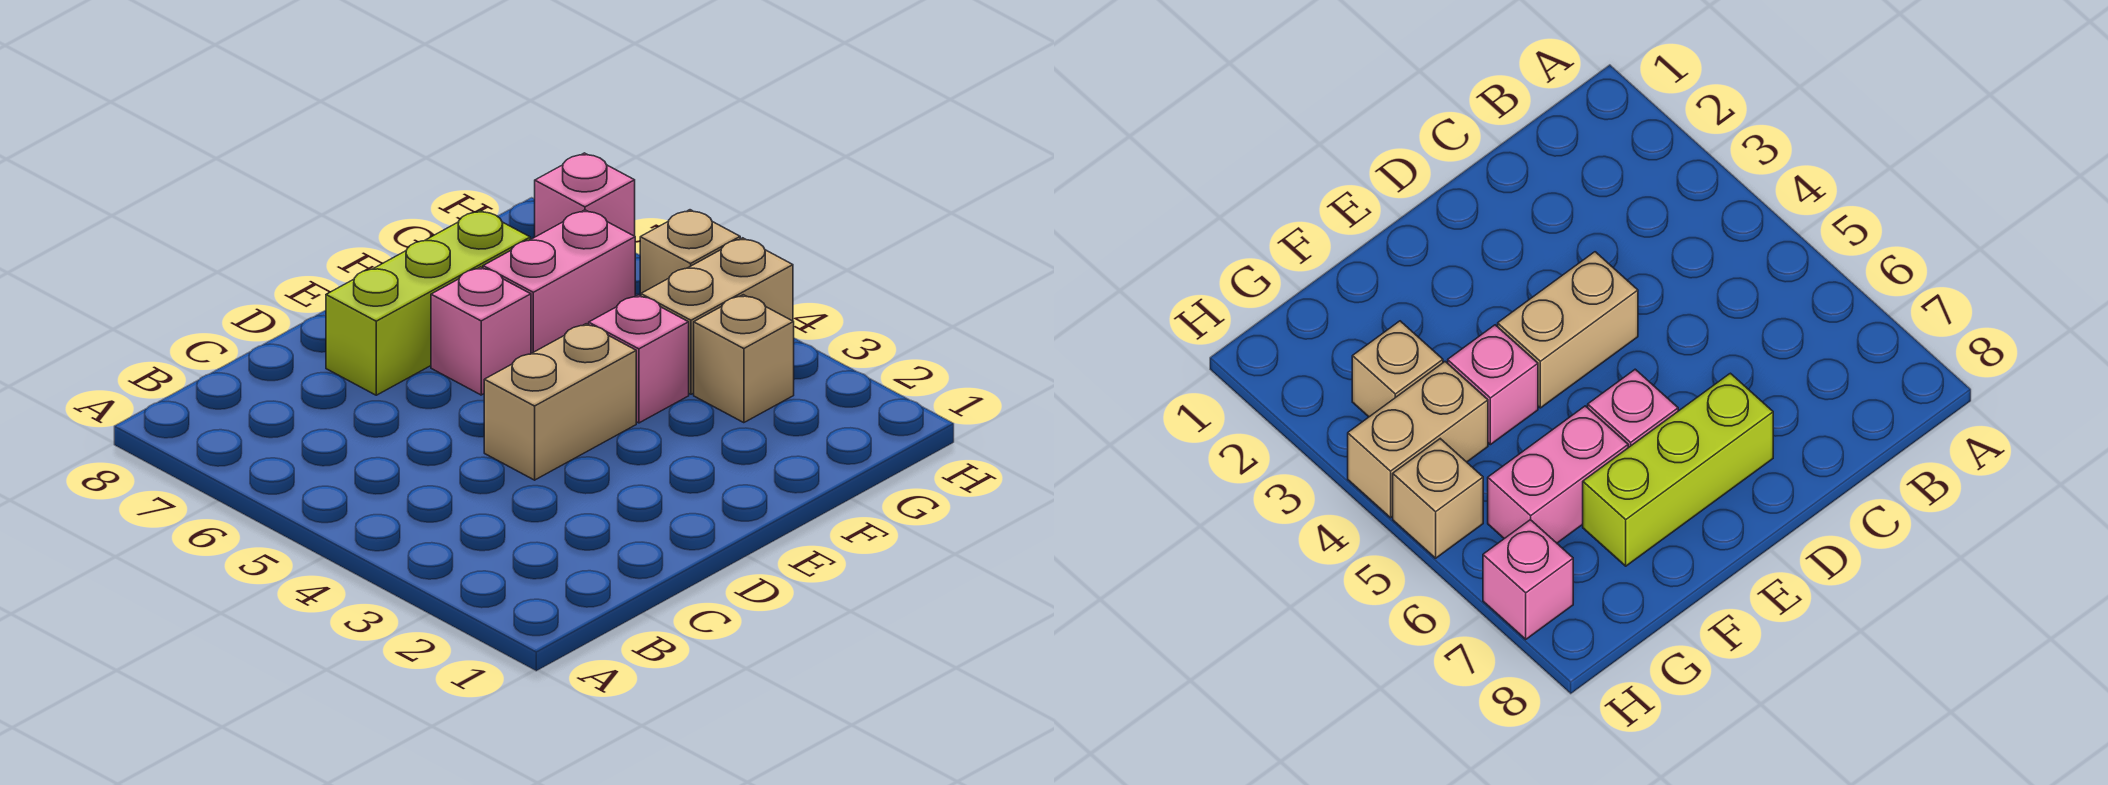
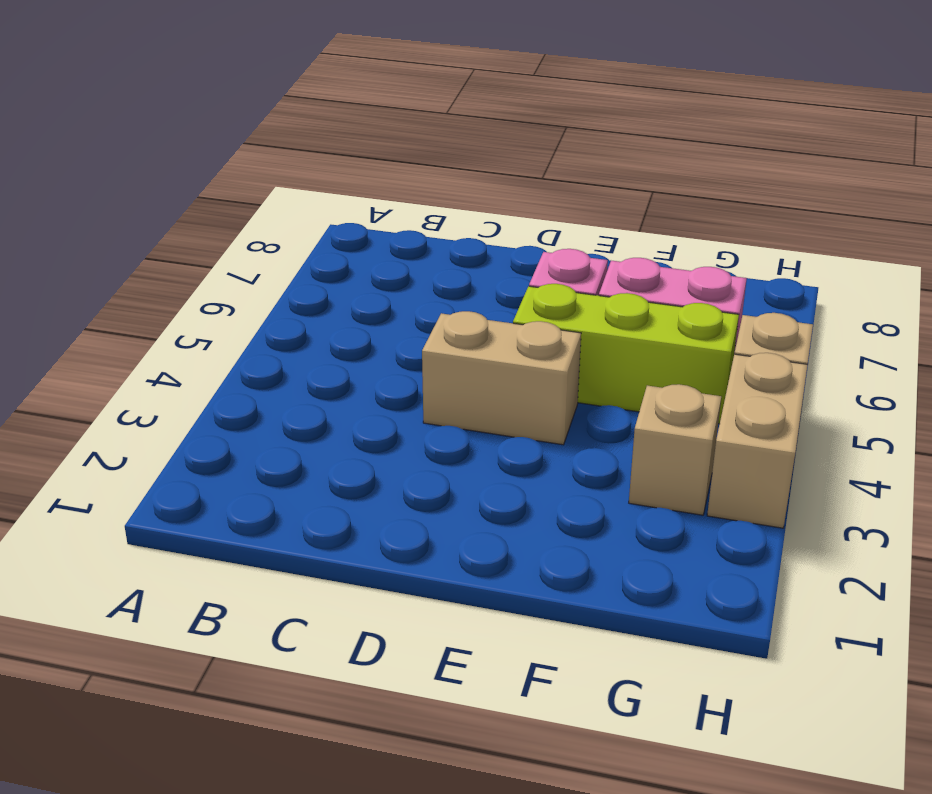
lime brick D7:F7 level 1 -> lime brick E5:G5 level 1
pink brick F4 level 1 -> none
tan brick G4:H4 level 1 -> tan brick H3:H4 level 1
pink brick H7 level 1 -> none

